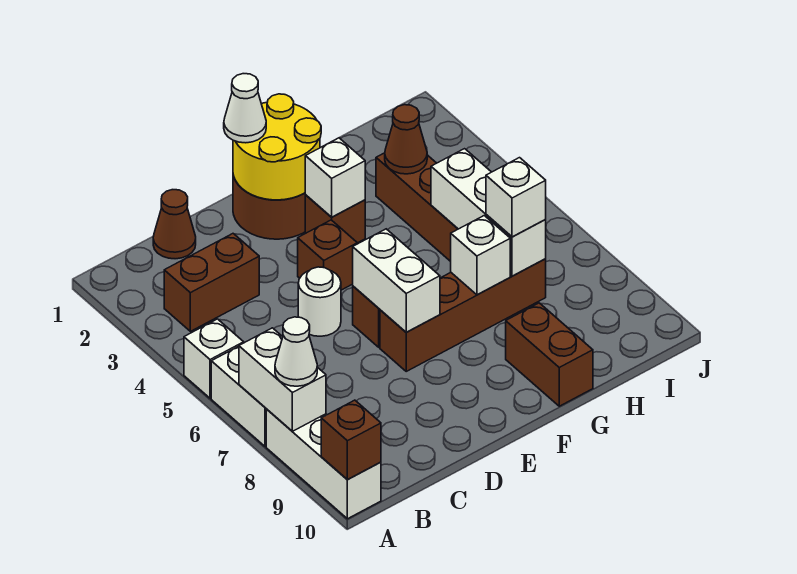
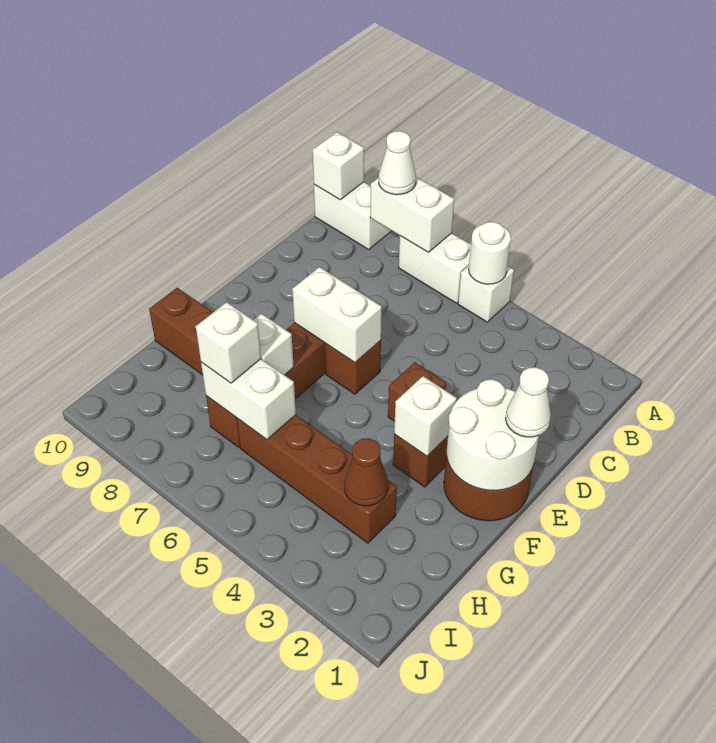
white brick A8:A10 level 1 -> white brick A9:A10 level 1
brown brick A10 level 2 -> white brick A10 level 2
brown brick B3:C3 level 1 -> none
brown cone C1 level 1 -> none
white round brick D5 level 1 -> white round brick A5 level 2
yellow round brick E1:F2 level 2 -> white round brick E1:F2 level 2
white brick H5:H7 level 2 -> white brick H6:H7 level 2

